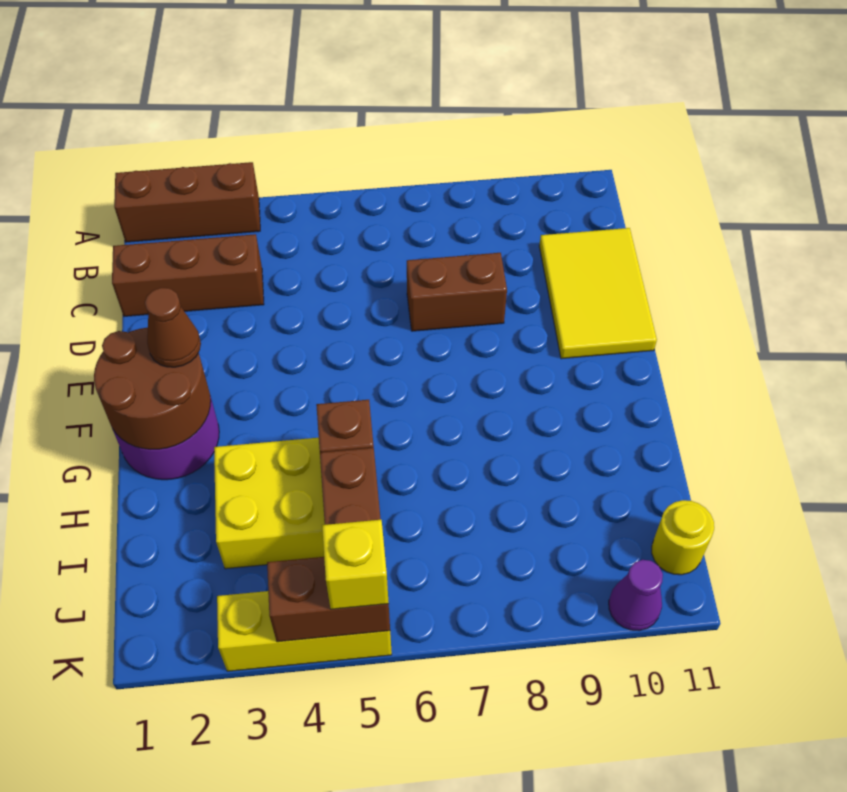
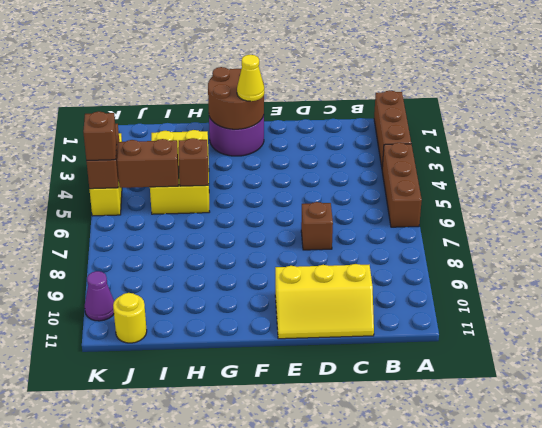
brown brick C1:C3 level 1 -> brown brick A4:A6 level 1
yellow tile C10:E11 level 1 -> yellow slope C10:E11 level 1 top 10
brown brick D7:D8 level 1 -> brown brick D7 level 1
brown cone F2 level 3 -> yellow cone F2 level 3
yellow brick K5 level 3 -> brown brick K5 level 3

